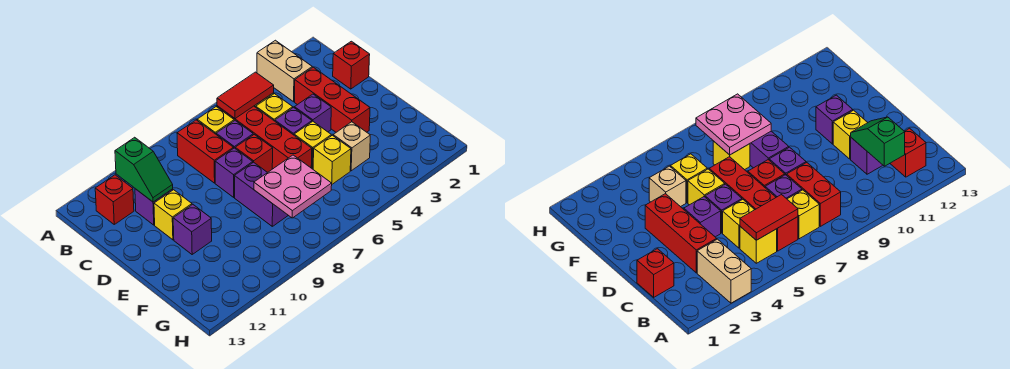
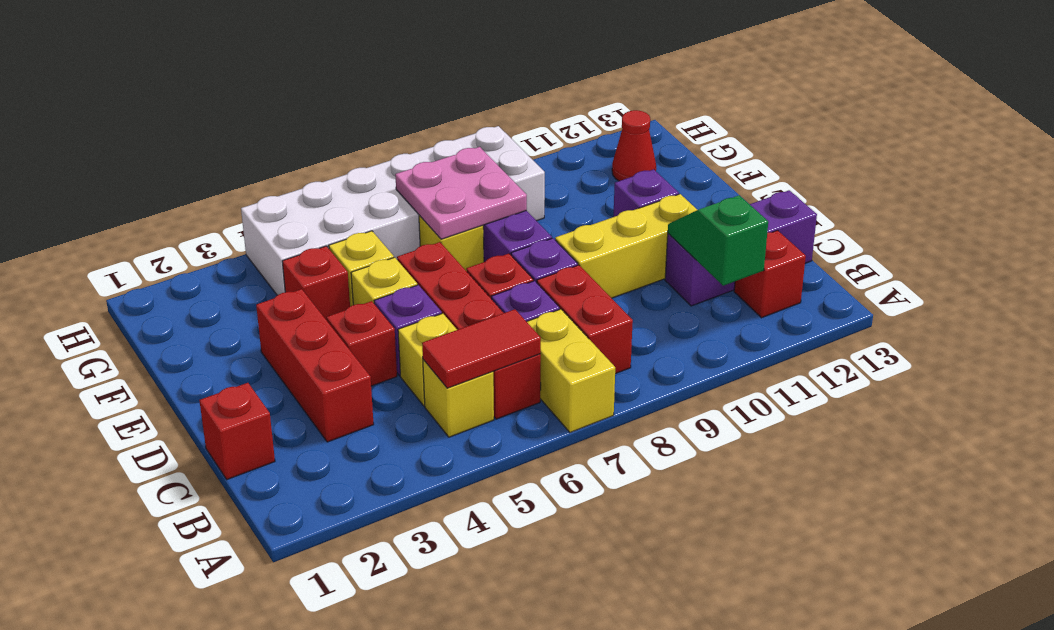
tan brick A3:B3 level 1 -> none
yellow brick B7 level 1 -> yellow brick A7:B7 level 1
purple brick C11 level 1 -> purple brick C11:C13 level 1
purple brick D4 level 1 -> red brick D4 level 1
yellow brick D11 level 1 -> yellow brick D9:D11 level 1
tan brick F4 level 1 -> red brick F4 level 1
none -> white brick G4:H9 level 1
none -> red cone G12 level 1

